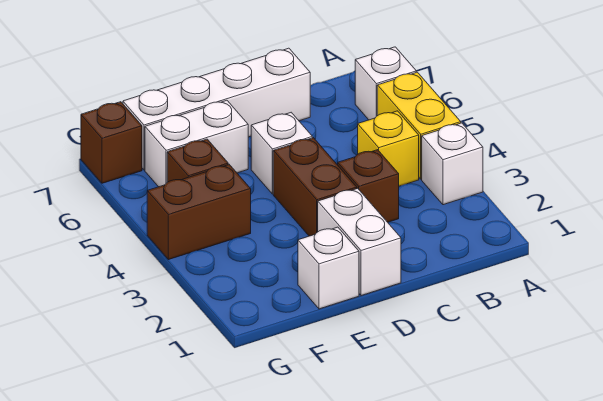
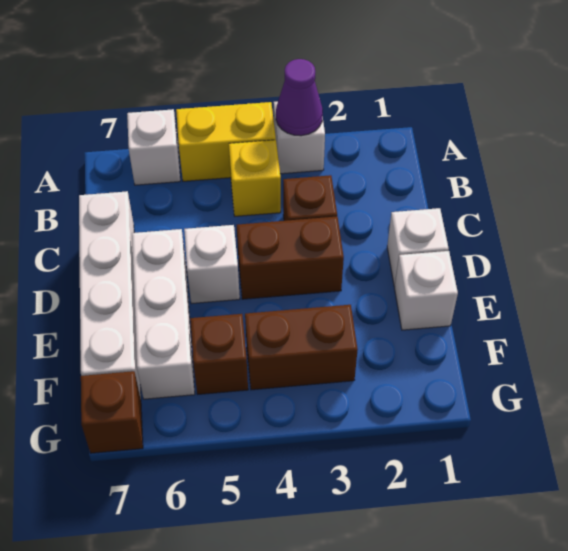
none -> purple cone A3 level 2
white brick D1:D2 level 1 -> white brick D1 level 1
white brick E6:F6 level 1 -> white brick D6:F6 level 1
brown brick F4:G4 level 1 -> brown brick F3:F4 level 1

